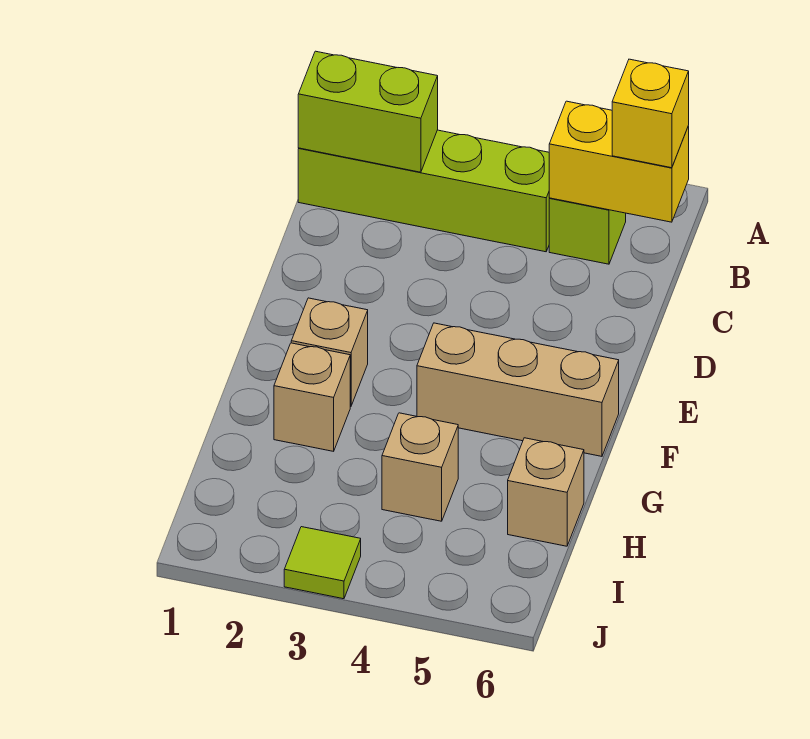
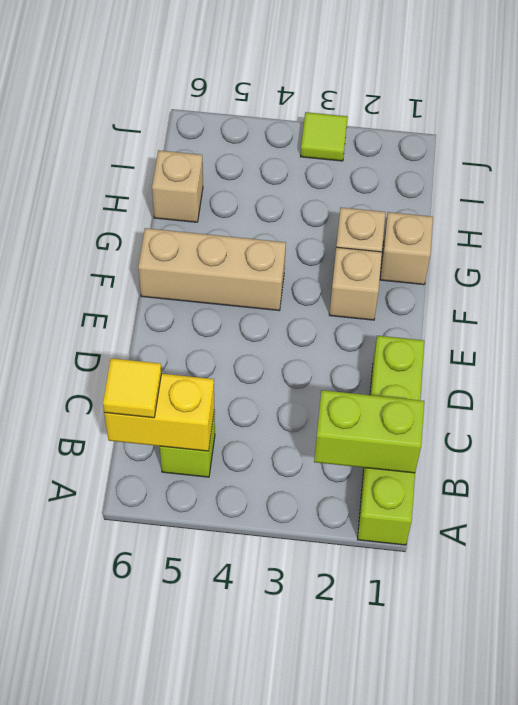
lime brick B1:B4 level 1 -> lime brick A1:D1 level 1
yellow brick B6 level 3 -> yellow tile B6 level 3
tan brick H4 level 1 -> tan brick G1 level 1

